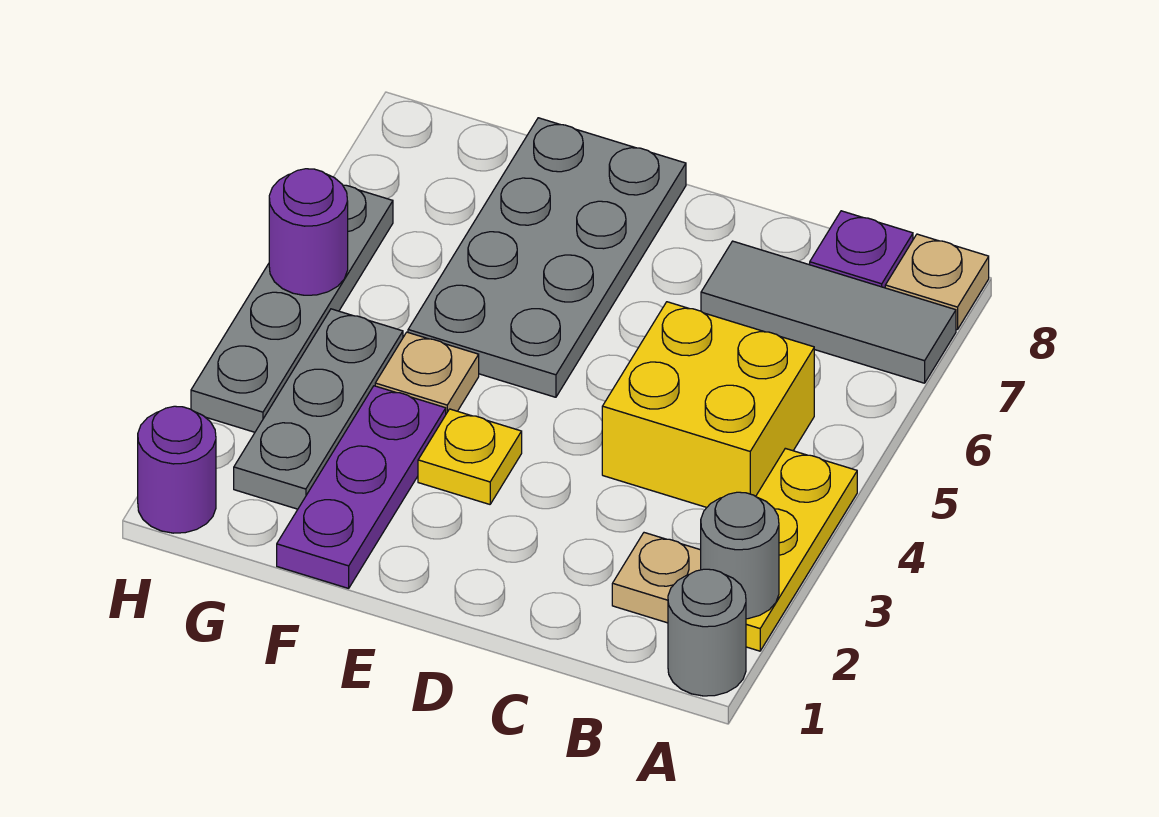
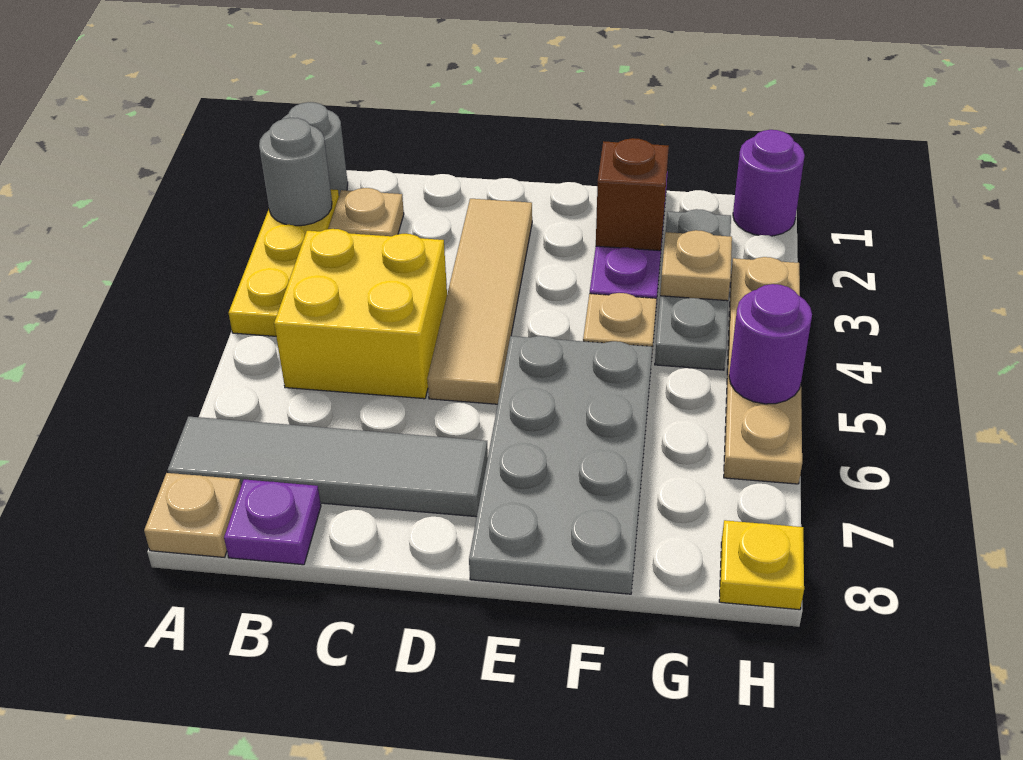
grey tile A7:C7 level 1 -> grey tile A7:D7 level 1
none -> tan tile D2:D5 level 1
yellow plate E3 level 1 -> yellow plate H8 level 1
none -> brown brick F2 level 2
none -> tan plate G3 level 2
grey plate H3:H6 level 1 -> tan plate H3:H6 level 1

